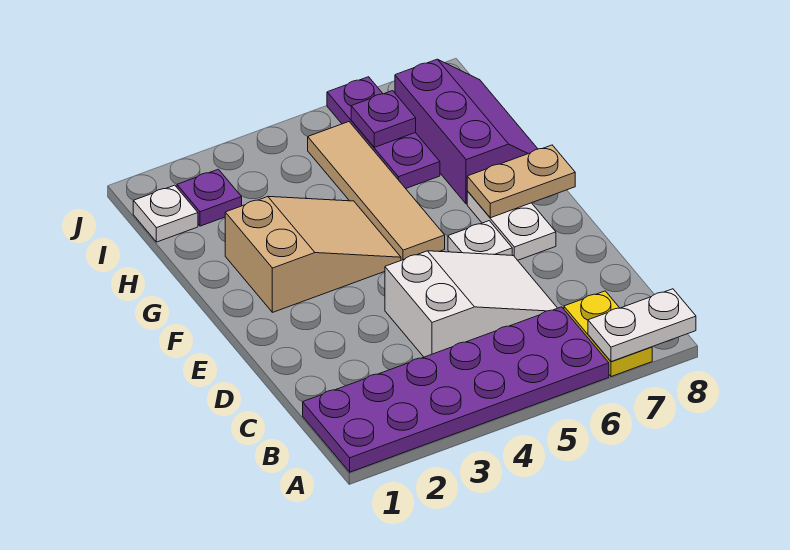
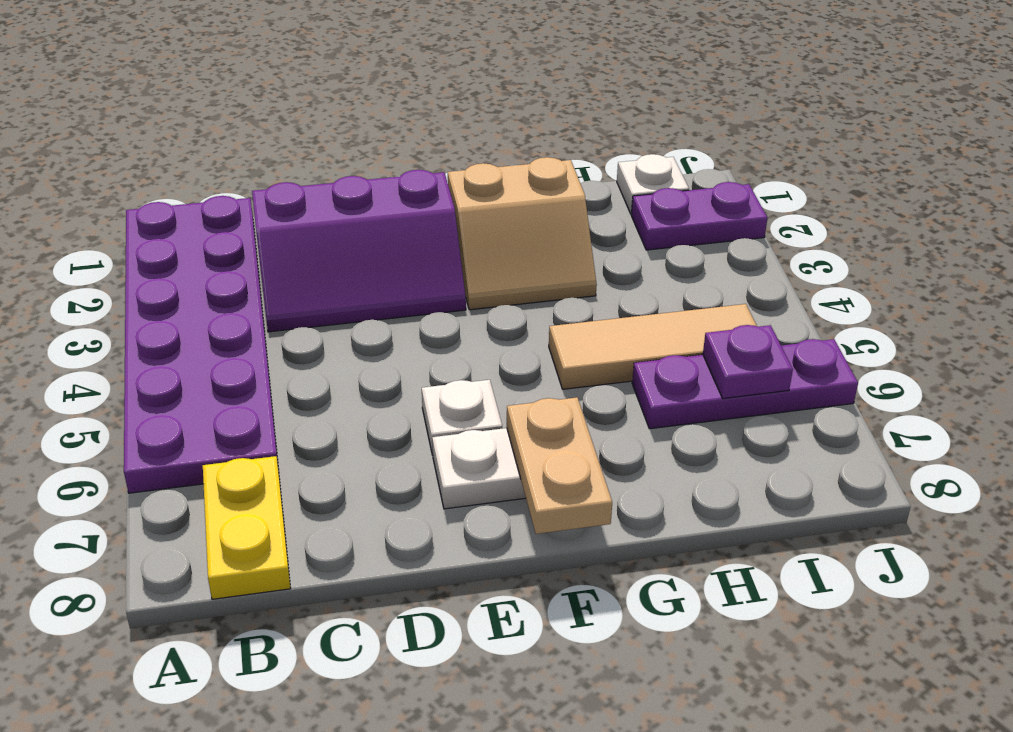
yellow plate A7:B7 level 1 -> yellow plate B7:B8 level 1
white plate A7:A8 level 2 -> none
white slope C4:D6 level 1 top 4 -> none
tan slope F2:G4 level 1 top 2 -> tan slope F2:G3 level 1 top 2
tan tile F5:I5 level 1 -> tan tile G5:I5 level 1
purple slope G7:I8 level 1 top 7 -> purple slope C2:E3 level 1 top 2
purple plate I2 level 1 -> purple plate I2:J2 level 1

